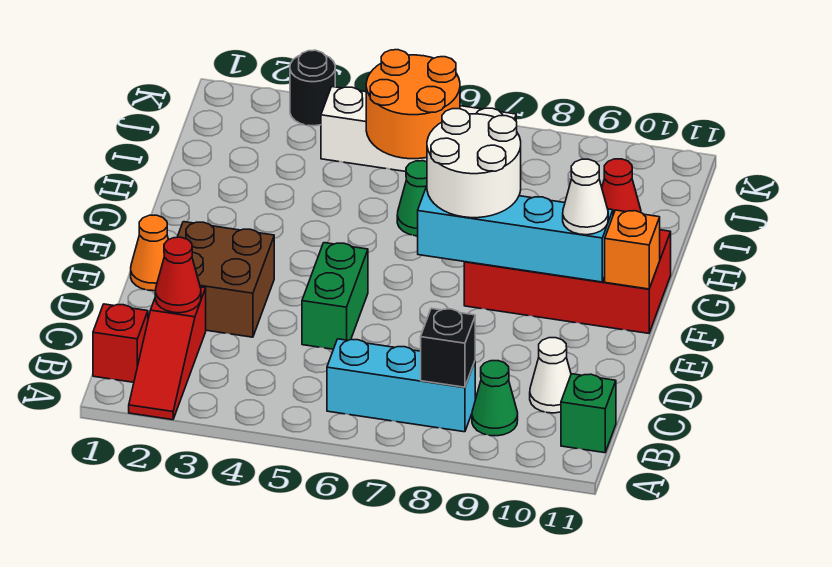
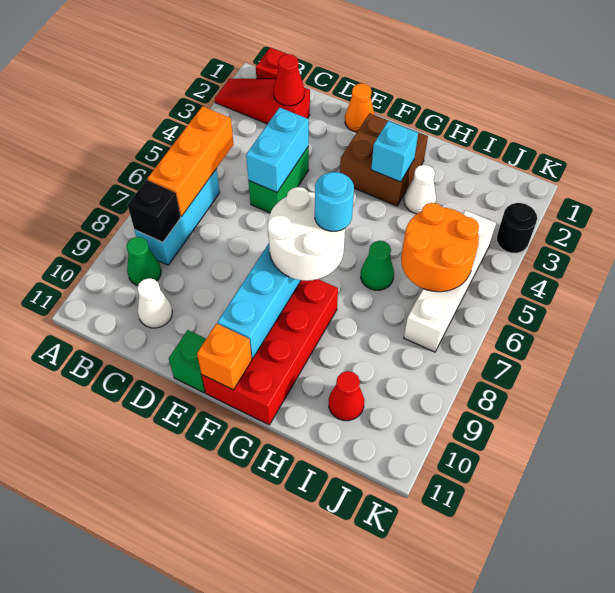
none -> orange brick B5:B7 level 2
green brick B11 level 1 -> green brick E11 level 1
brown brick D2:E3 level 1 -> brown brick F2:G3 level 1
none -> cyan brick D4:D5 level 2
green brick D5:E5 level 1 -> green brick D4:D5 level 1
white cone F10 level 3 -> white cone H3 level 1
none -> cyan brick G3 level 2
none -> cyan round brick G7 level 4

